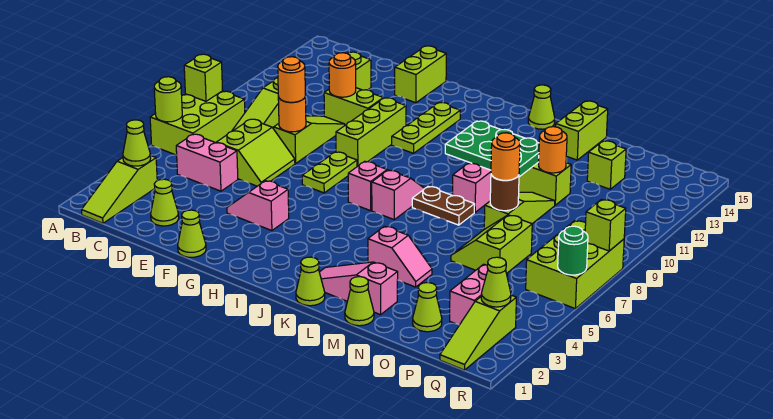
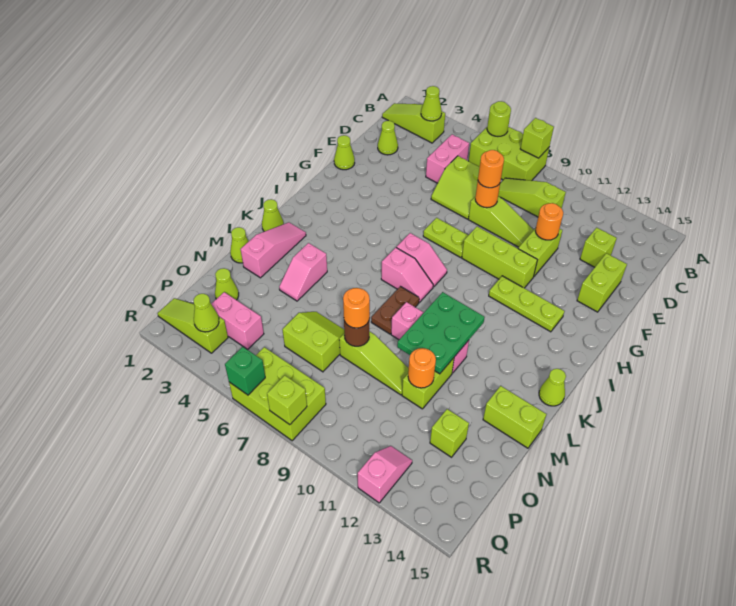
pink slope F4:G4 level 1 top G -> pink slope Q12:R12 level 1 top R
lime brick F14:F15 level 1 -> lime brick E14:F14 level 1
green round brick R6 level 2 -> green brick R6 level 2

